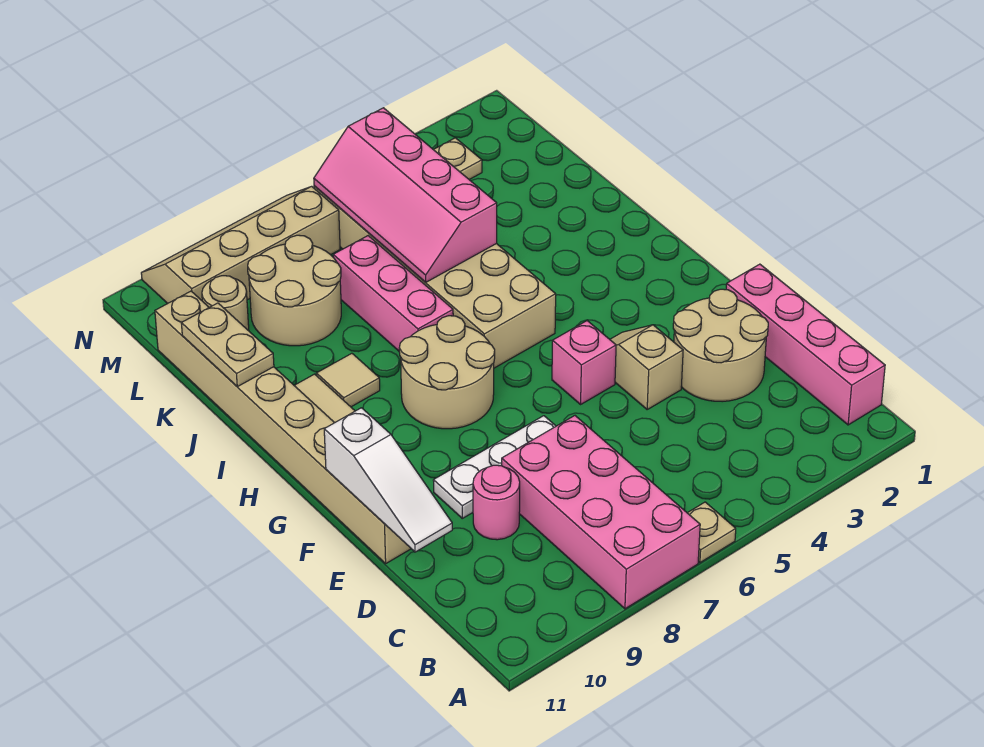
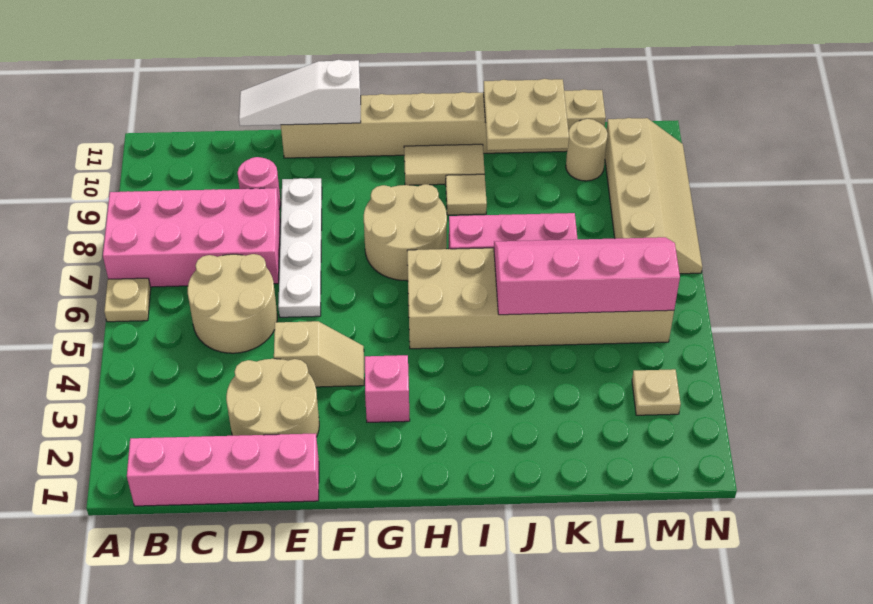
white plate E7:E9 level 1 -> white plate E6:E9 level 1
pink brick F5 level 1 -> pink brick G3 level 1
tan plate J11:K11 level 2 -> tan plate J10:K11 level 2
tan round brick K8:L9 level 1 -> tan round brick C5:D6 level 1

